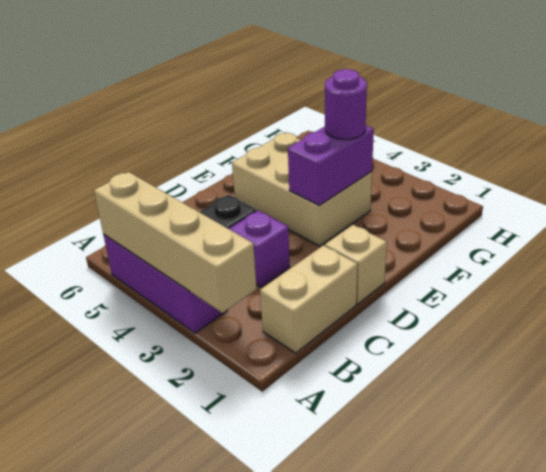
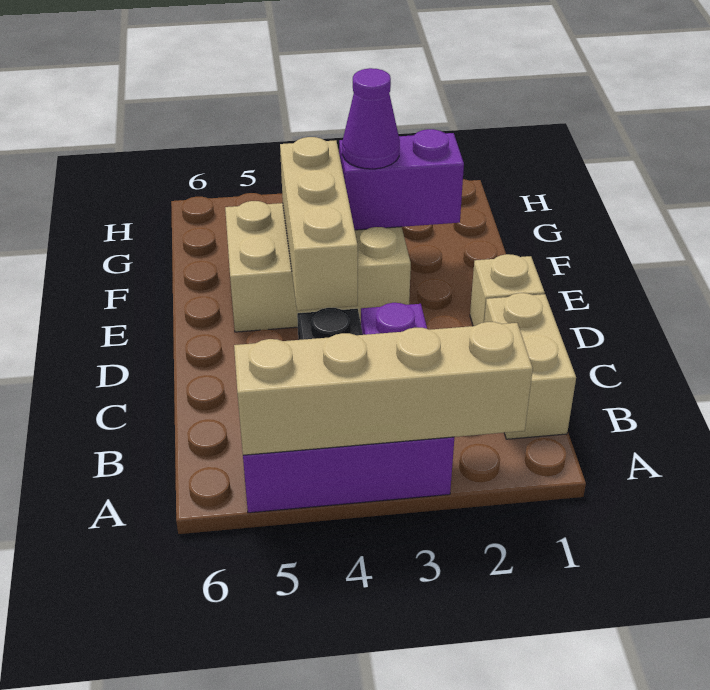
none -> tan brick D4:F4 level 2
purple brick E3:F3 level 2 -> purple brick F2:F3 level 2
purple round brick F3 level 3 -> purple cone F3 level 3

